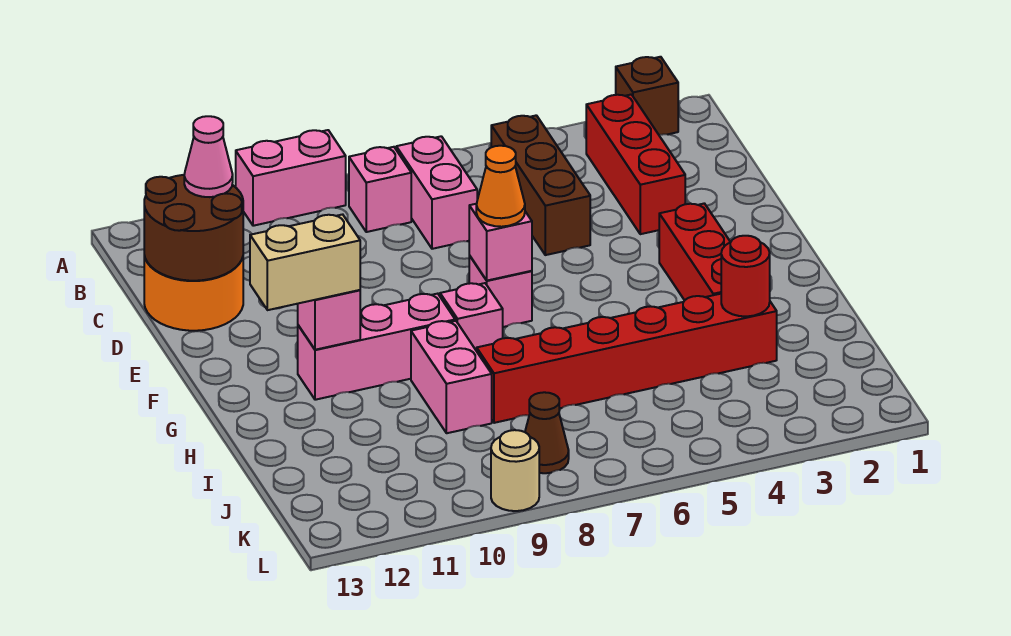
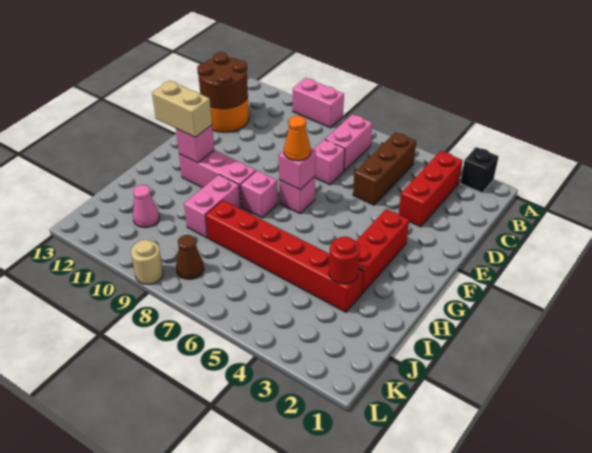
brown brick A2 level 1 -> black brick A2 level 1
pink brick B8 level 1 -> pink brick D7 level 1
pink cone C12 level 3 -> pink cone J11 level 1

